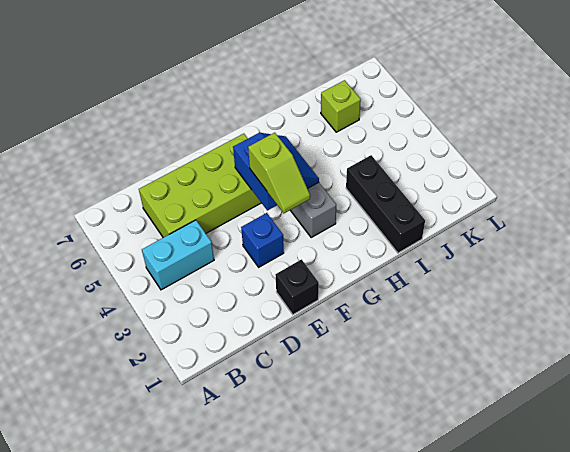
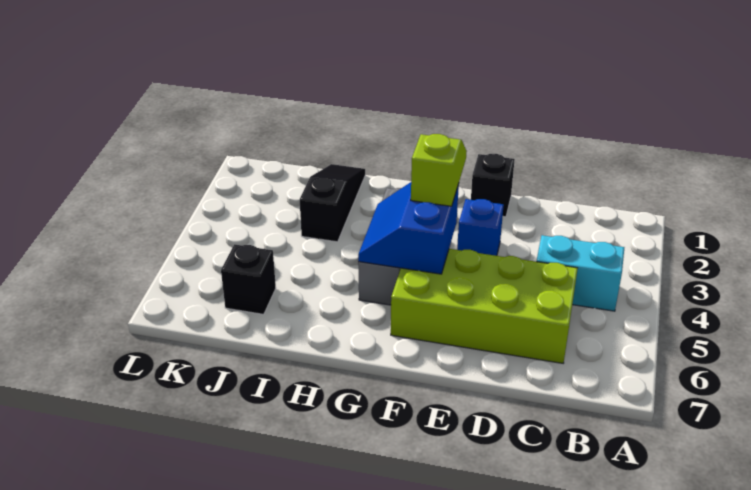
black brick I1:I3 level 1 -> black slope I1:I3 level 1 top 3
lime brick J6 level 1 -> black brick J6 level 1

